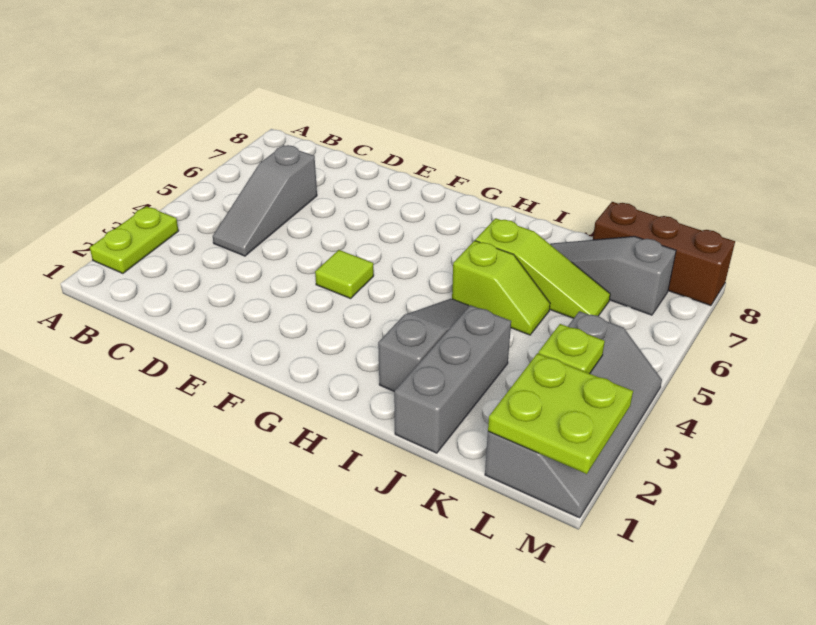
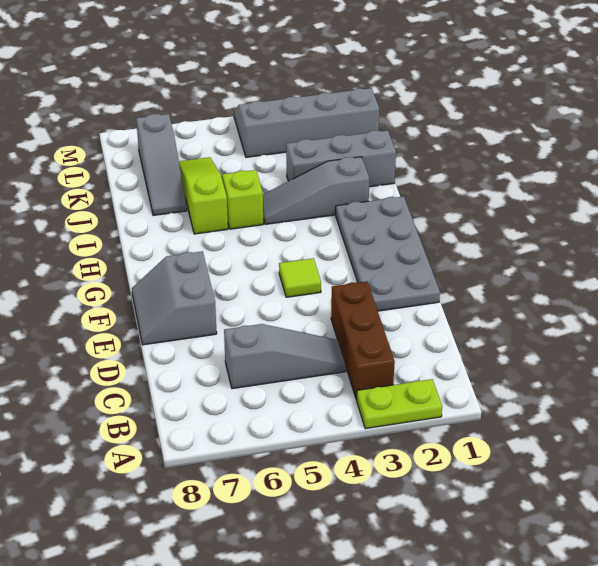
none -> grey plate E1:H2 level 1
none -> grey slope E7:F8 level 1 top 7
brown brick K8:M8 level 1 -> brown brick B3:D3 level 1
lime plate L1:M2 level 2 -> none
lime plate L3 level 2 -> none

